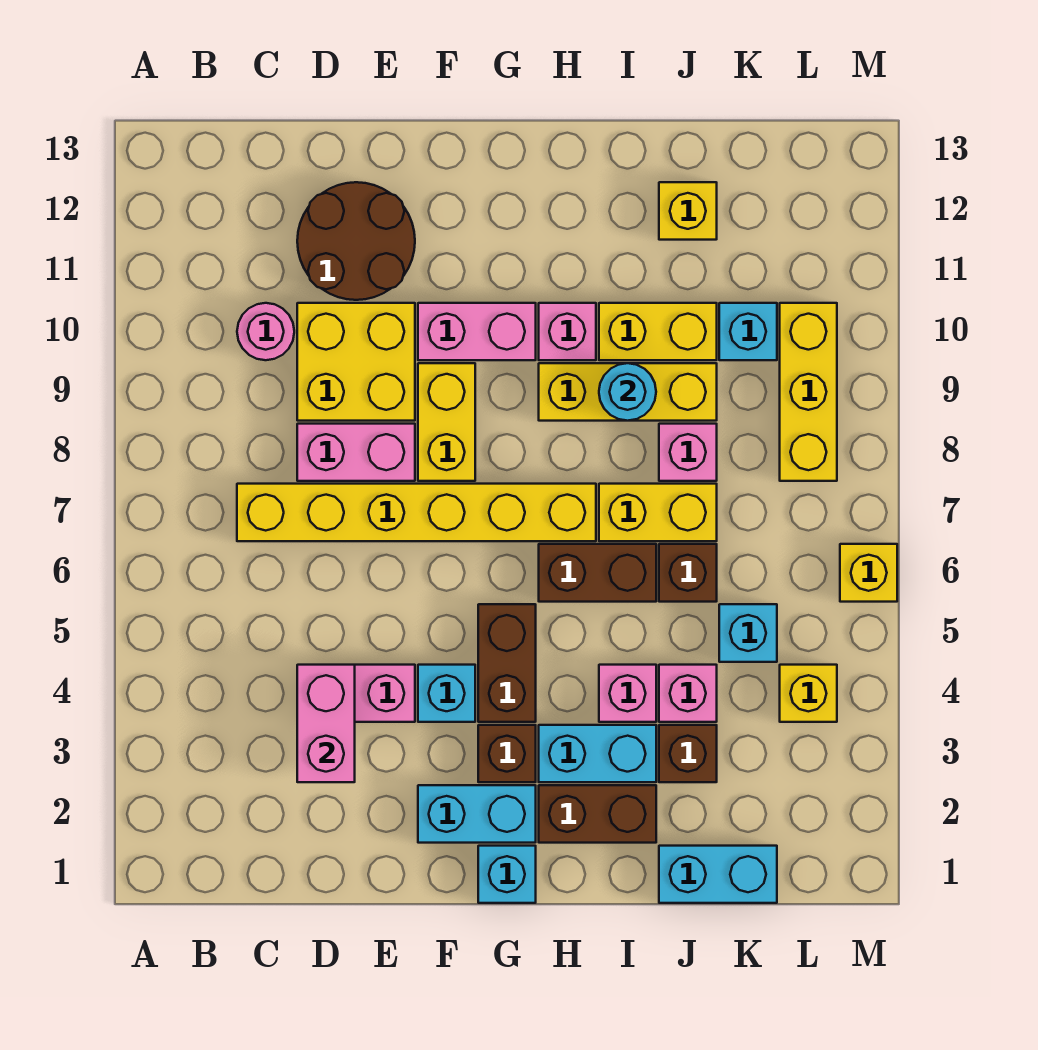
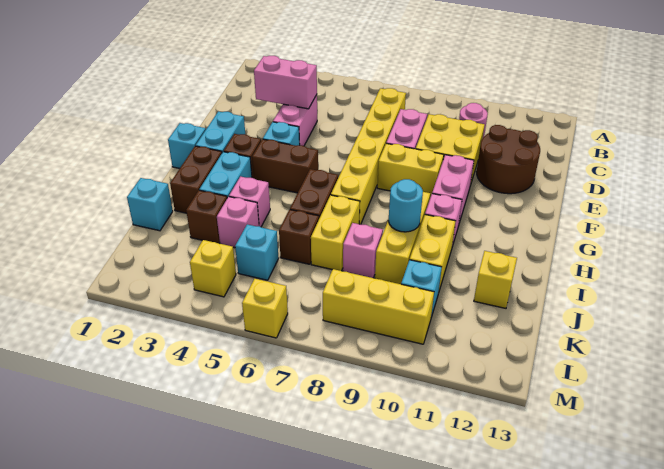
cyan brick J1:K1 level 1 -> cyan brick J1 level 1

